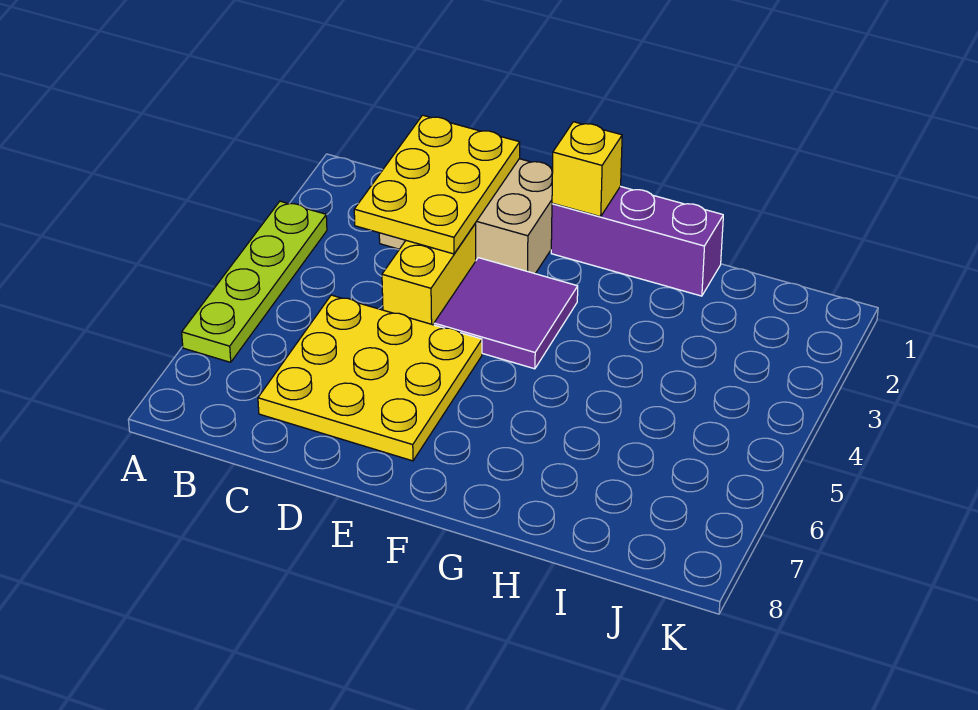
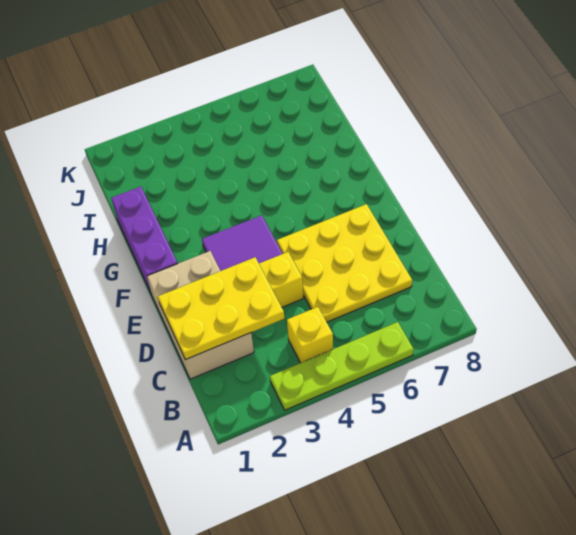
yellow brick F1 level 2 -> yellow brick B4 level 1

